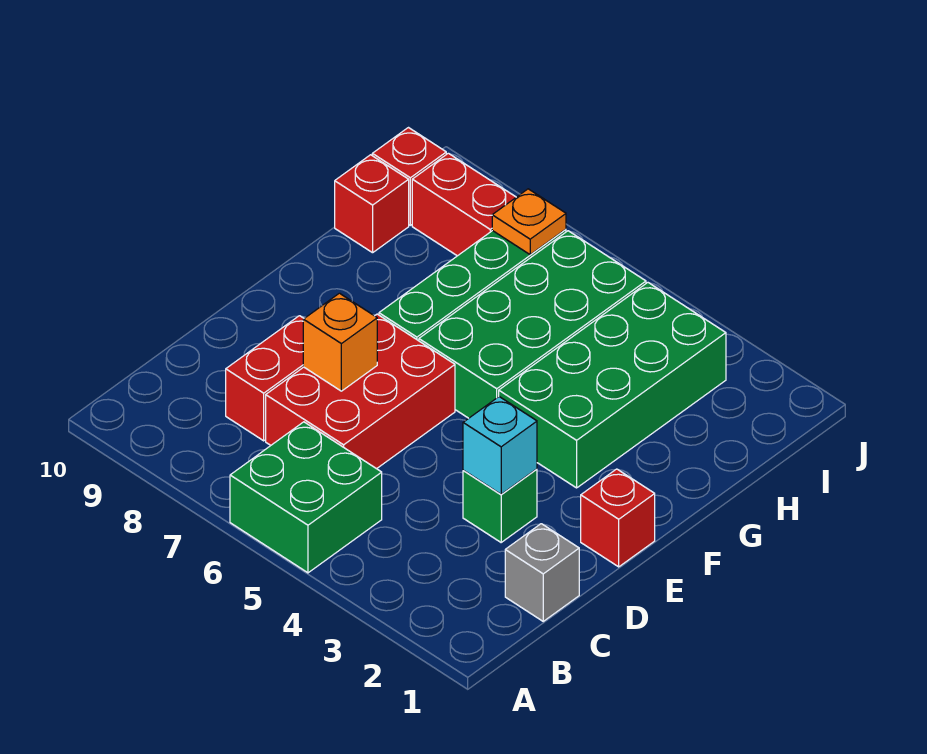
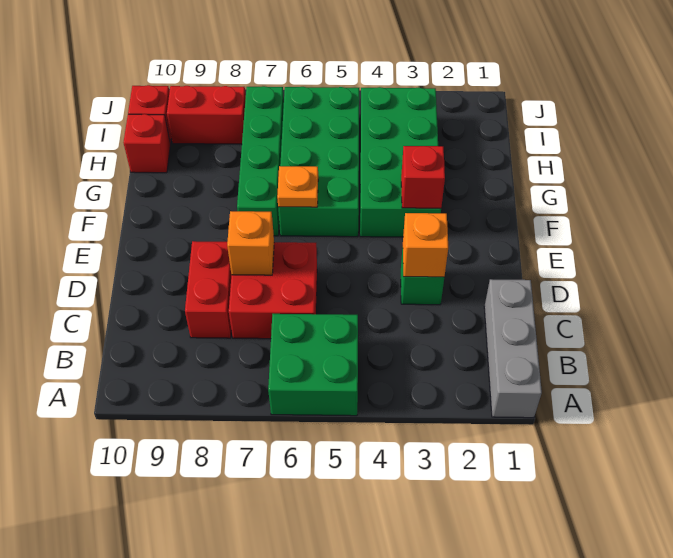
grey brick C1 level 1 -> grey brick A1:C1 level 1
red brick C6:E7 level 1 -> red brick C6:D7 level 1
cyan brick D3 level 2 -> orange brick D3 level 2
red brick E1 level 1 -> red brick F3 level 2
orange plate I7 level 2 -> orange plate F6 level 2

